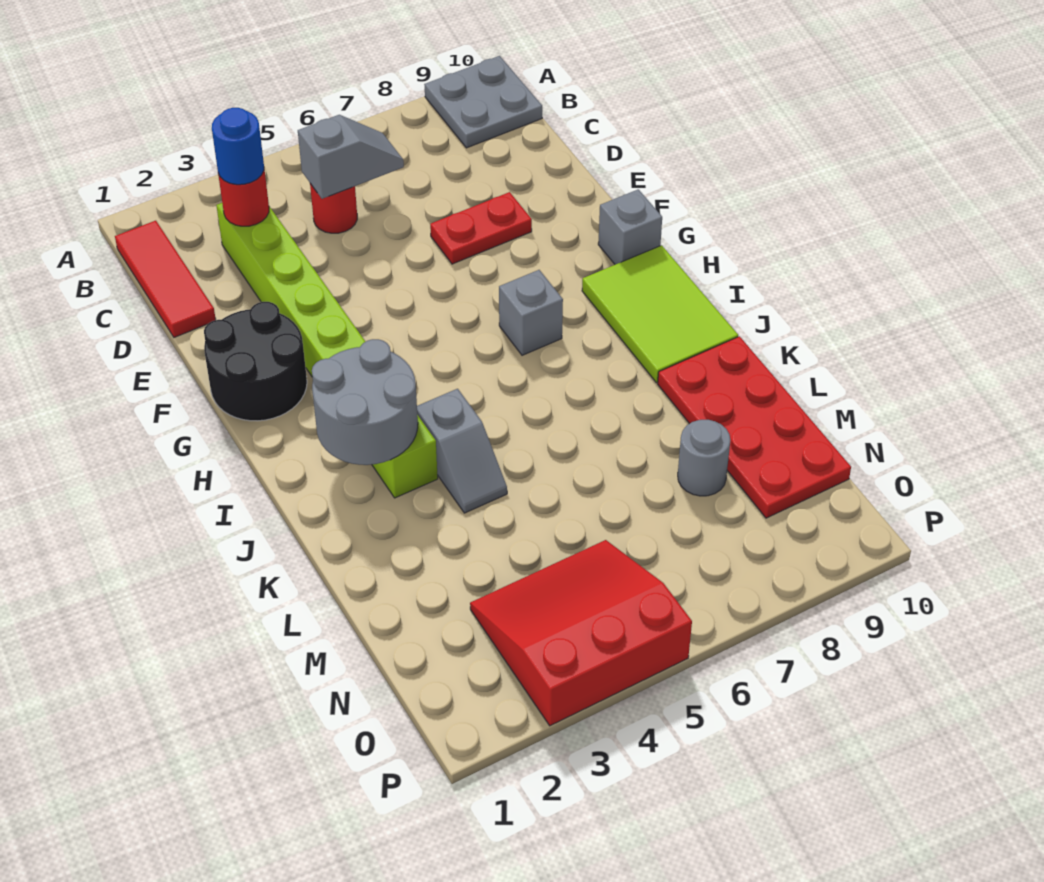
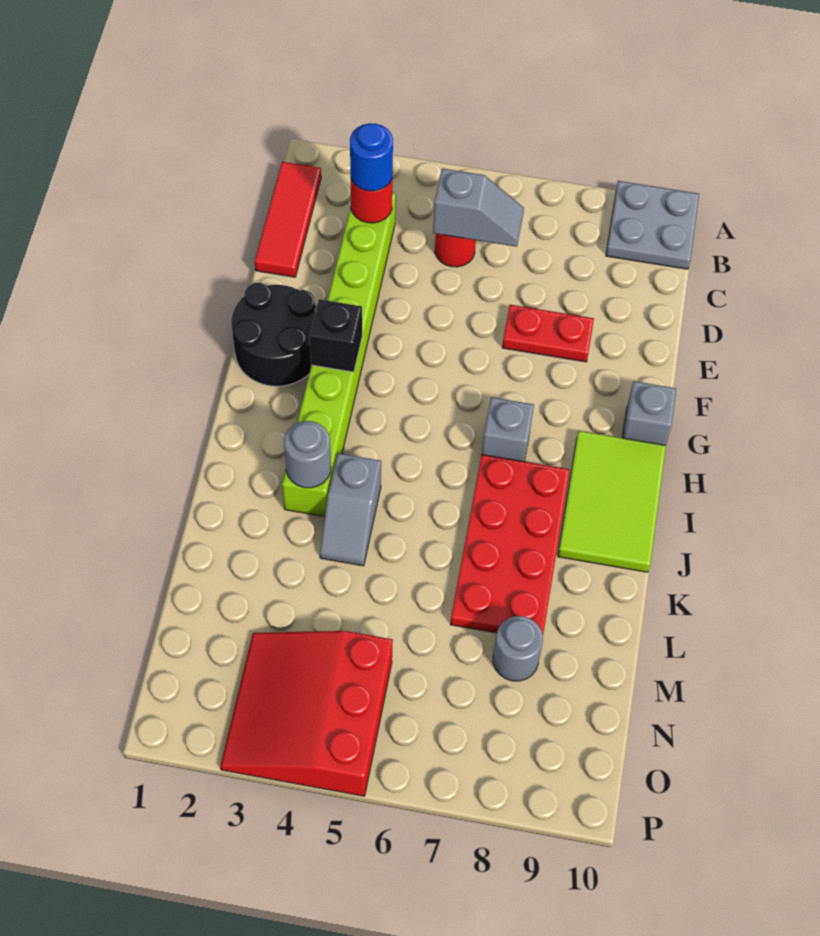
none -> black brick G3 level 2
grey round brick I2:J3 level 2 -> grey round brick J3 level 2
red plate K9:N10 level 1 -> red plate I7:L8 level 1
red slope N3:P5 level 1 top P -> red slope N3:P5 level 1 top 5

